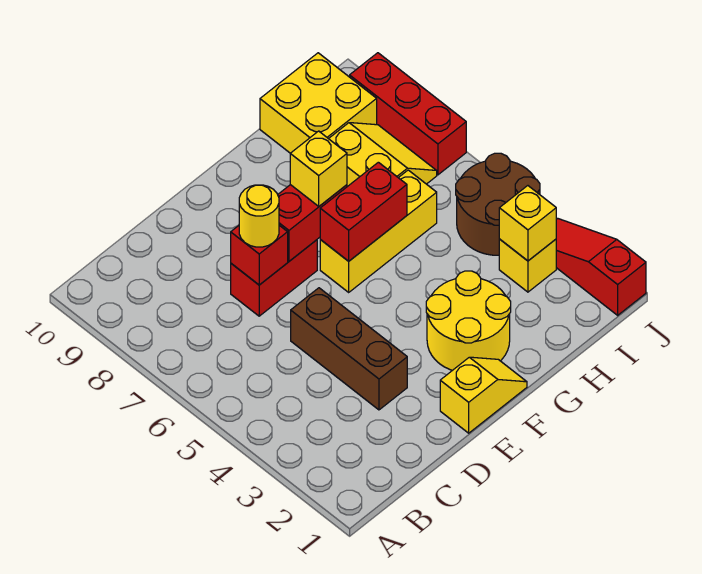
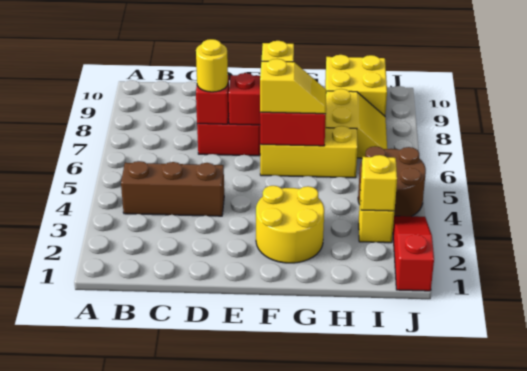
brown brick D3:D5 level 1 -> brown brick B4:D4 level 1
yellow slope E1:F1 level 1 top E -> yellow slope F6:G6 level 3 top F
red brick J7:J9 level 1 -> none

